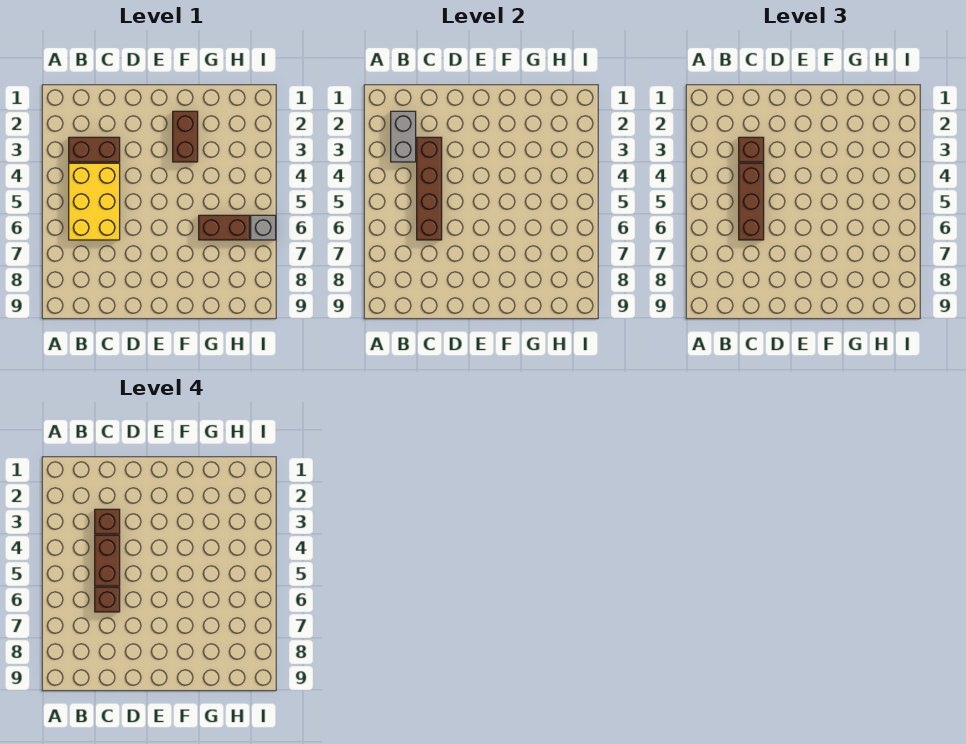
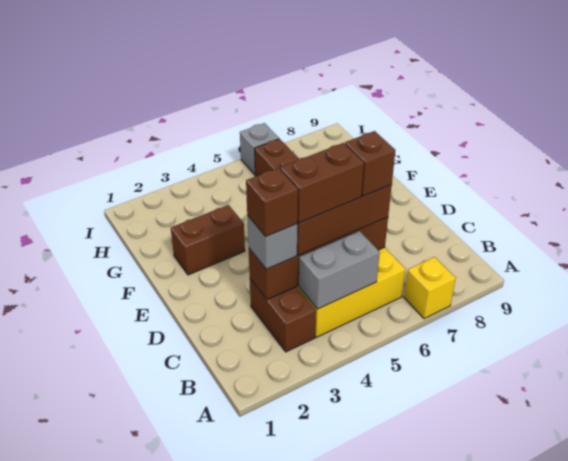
none -> yellow brick A7 level 1
grey brick B2:B3 level 2 -> grey brick B4:B5 level 2
brown brick C3 level 3 -> grey brick C3 level 3

